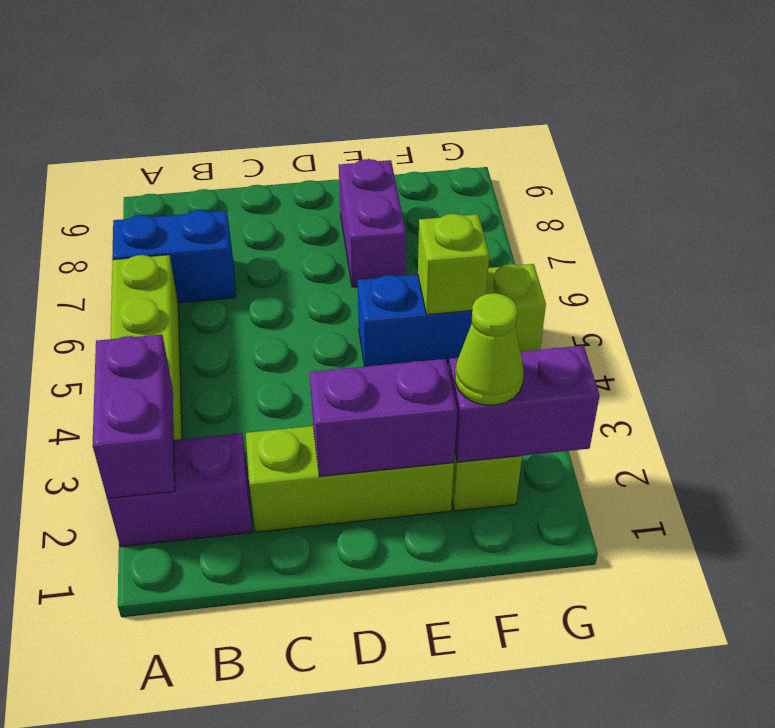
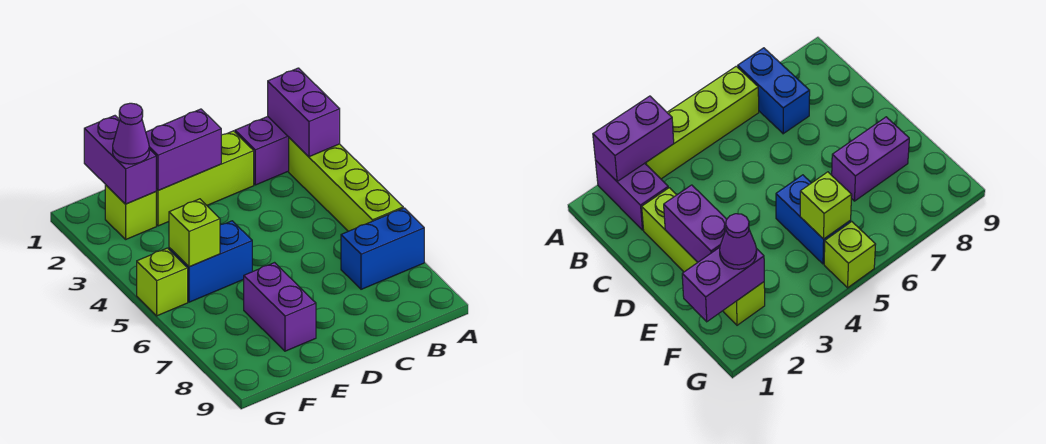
purple brick F2:G2 level 2 -> purple brick F1:F2 level 2
lime cone F2 level 3 -> purple cone F2 level 3

